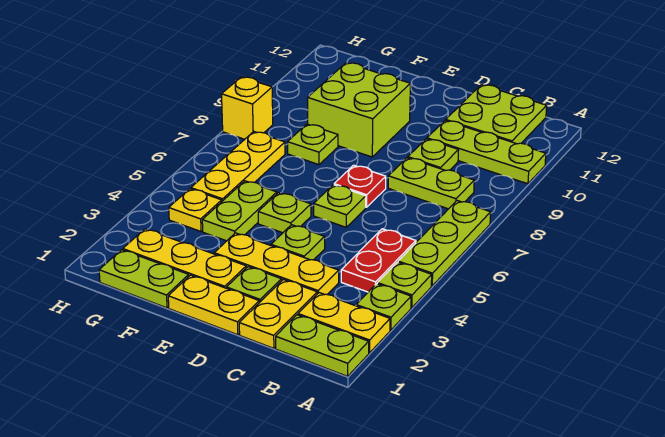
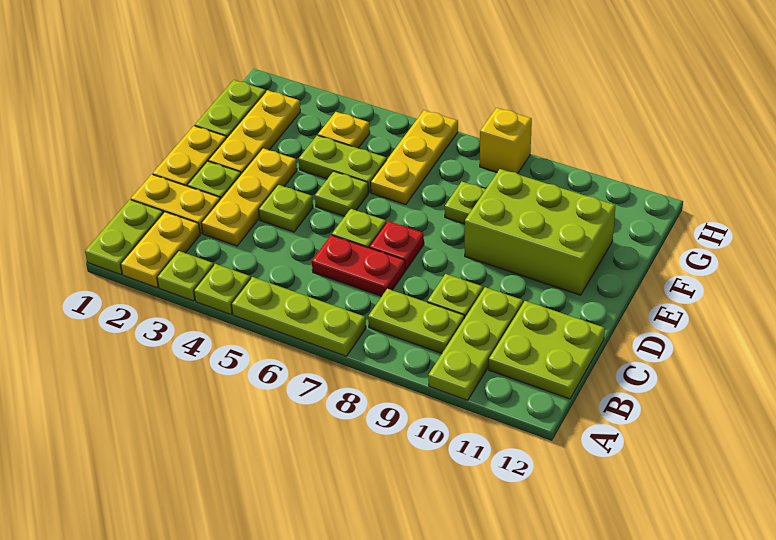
red plate B4:B5 level 1 -> red plate C6:C7 level 1
lime plate B8:C8 level 1 -> lime plate B8:B9 level 1
lime brick E9:F10 level 1 -> lime brick E9:F11 level 1
yellow plate G5:G7 level 1 -> yellow plate F6:H6 level 1

